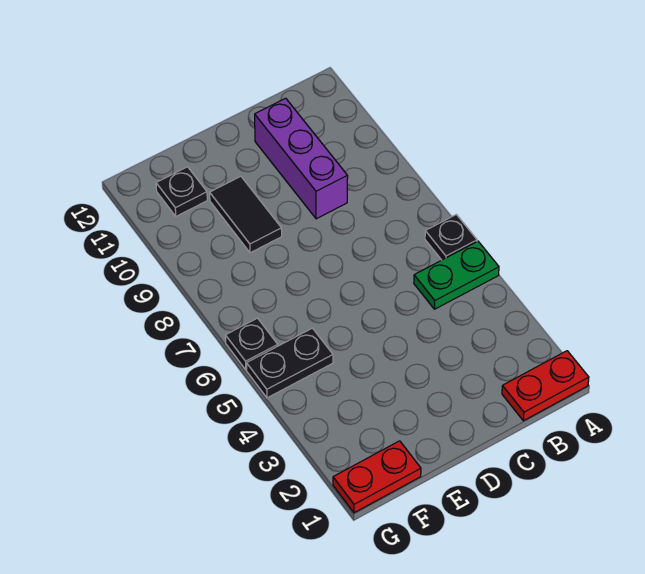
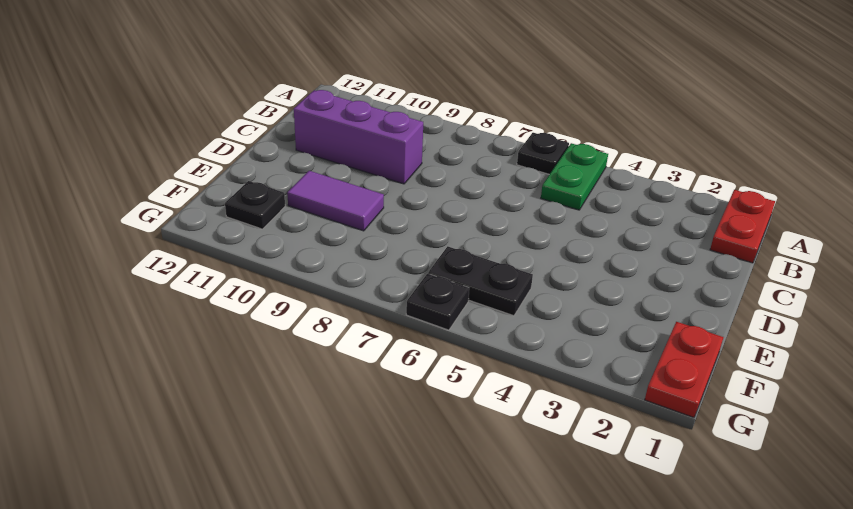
black tile E9:E10 level 1 -> purple tile E9:E10 level 1
black plate F5:G5 level 1 -> black plate F5:F6 level 1

